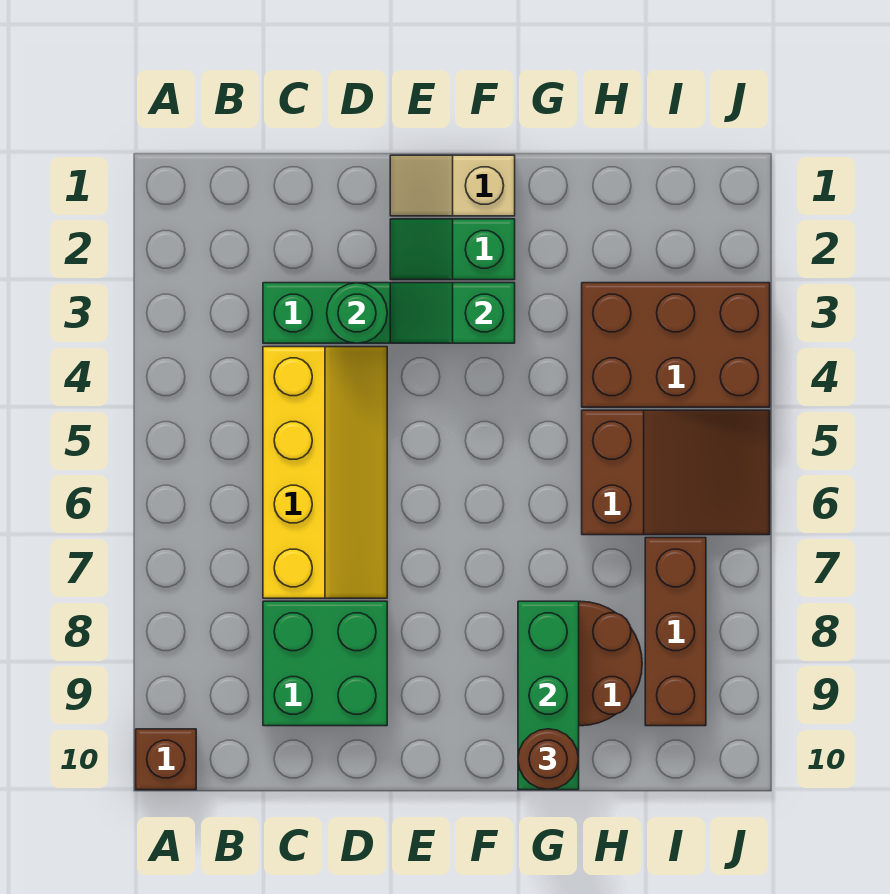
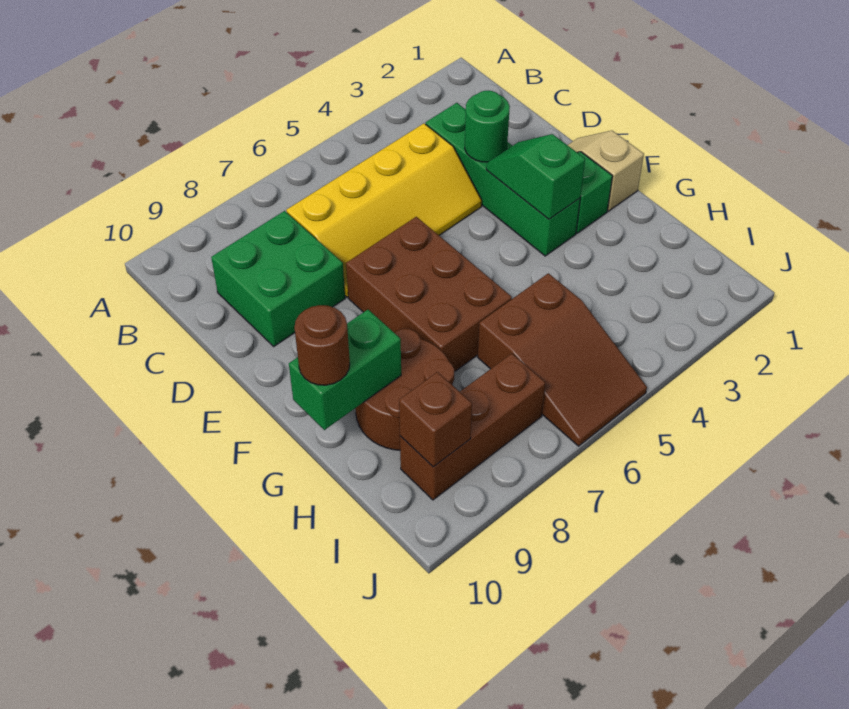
brown brick A10 level 1 -> brown brick I9 level 2
green brick G8:G10 level 2 -> green brick G9:G10 level 2
brown brick H3:J4 level 1 -> brown brick E6:G7 level 1

